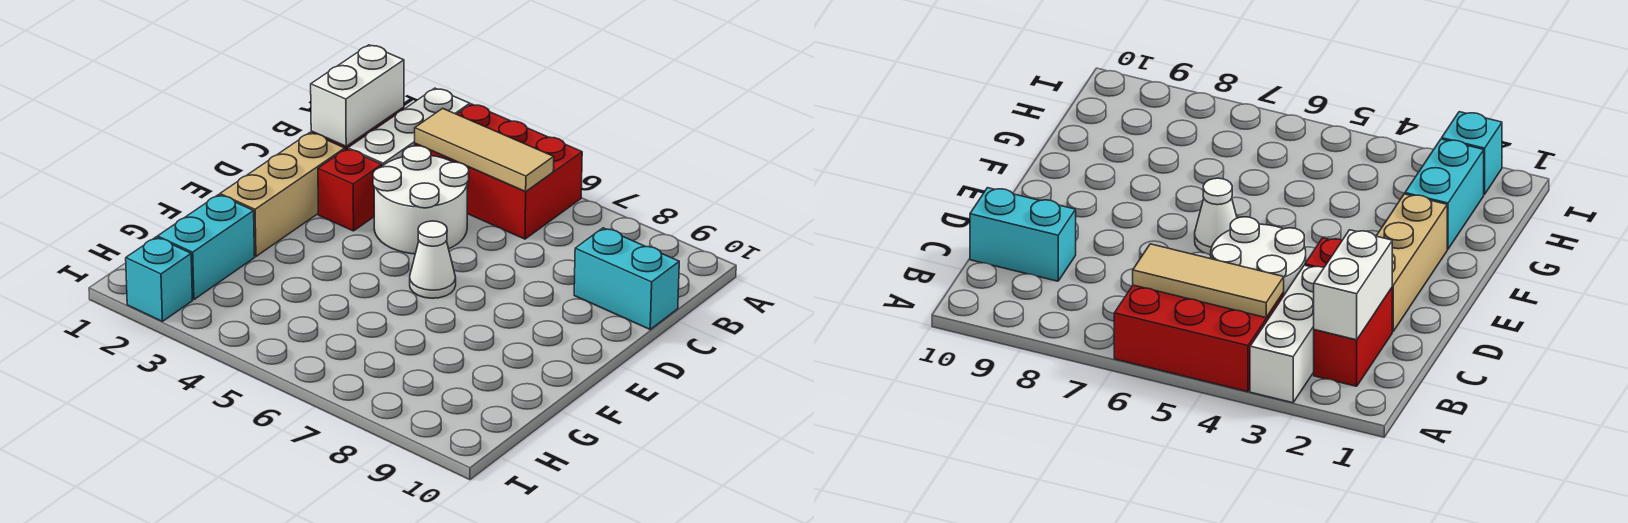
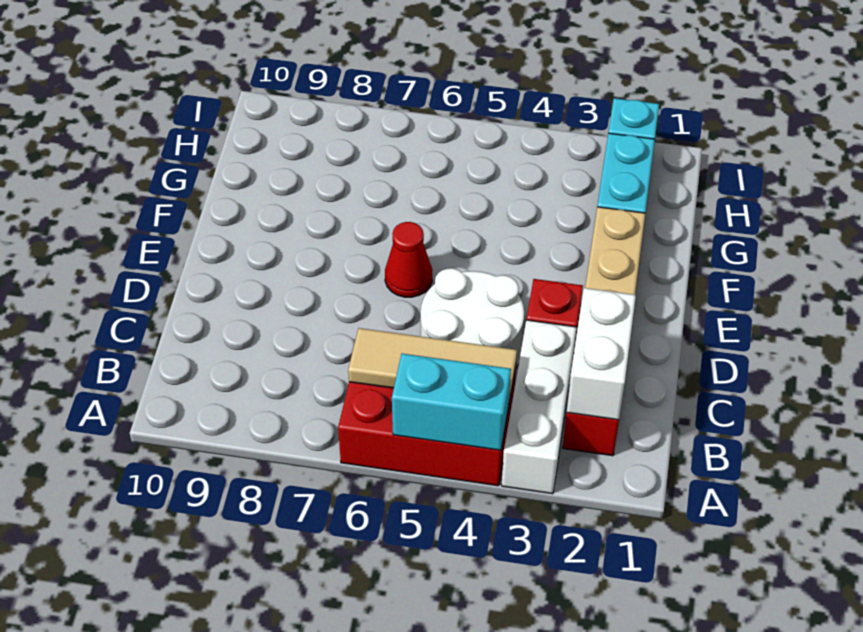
cyan brick C9:C10 level 1 -> cyan brick A4:A5 level 2
white cone E6 level 1 -> red cone E6 level 1

